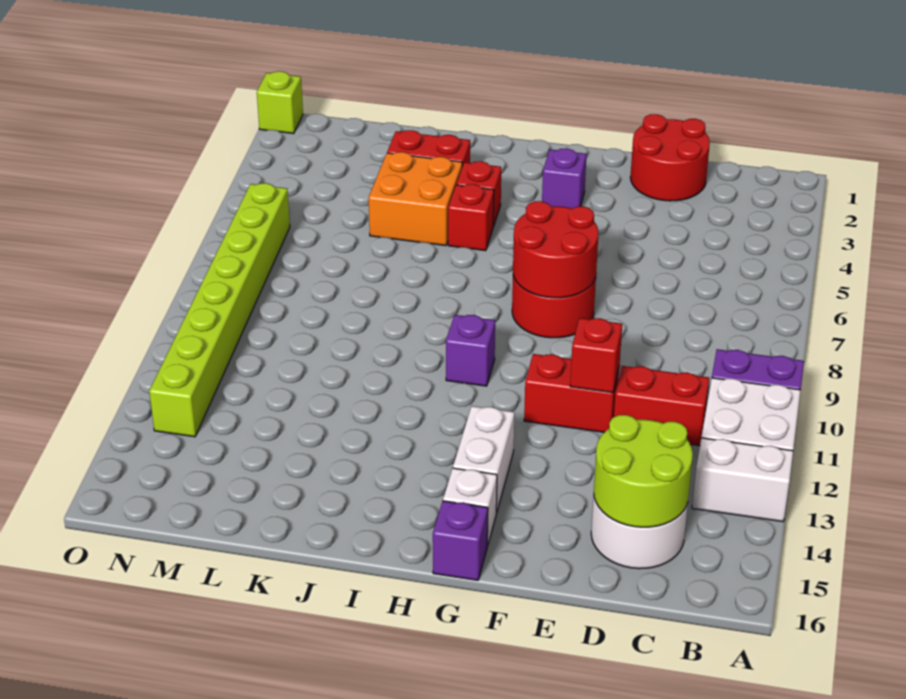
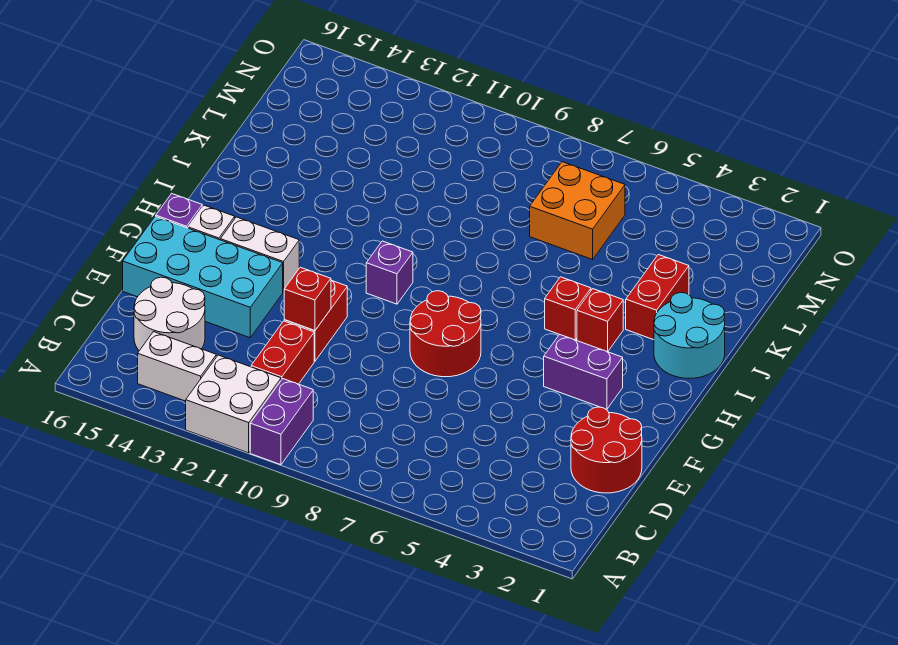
white brick A13:B13 level 1 -> white brick B13:B14 level 1
lime round brick C14:D15 level 2 -> none
none -> cyan brick E13:F16 level 1
red round brick F7:G8 level 2 -> none
purple brick G3 level 1 -> purple brick G3:G4 level 1
none -> cyan round brick I1:J2 level 1
orange brick J4:K5 level 1 -> orange brick L6:M7 level 1
lime brick N6:N13 level 1 -> none
lime brick O1 level 1 -> none

